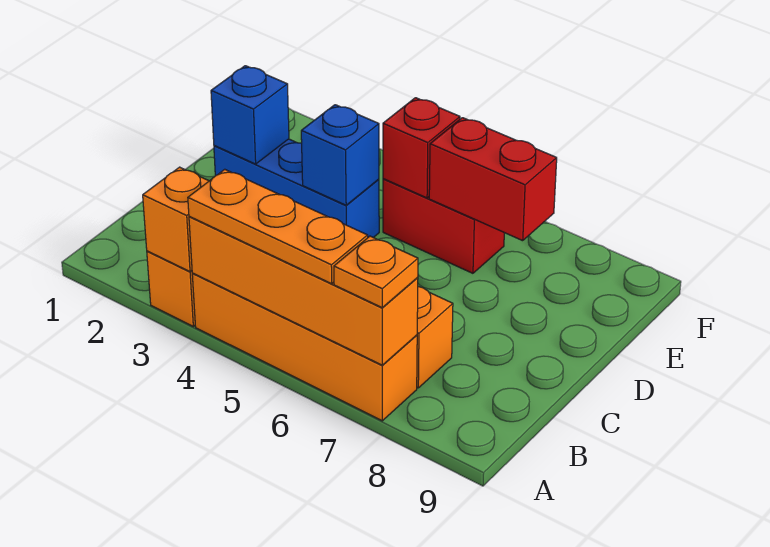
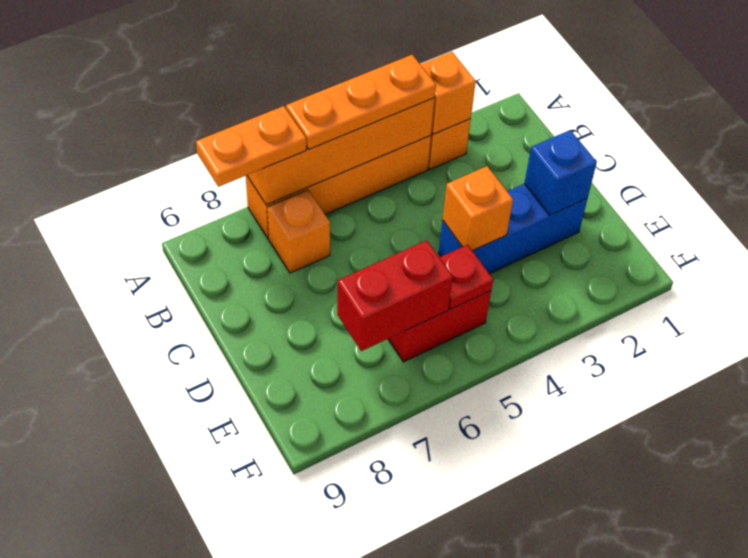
orange plate A7 level 3 -> orange plate A7:A8 level 3
blue brick D4 level 2 -> orange brick D4 level 2
red brick E5 level 2 -> red plate E5 level 2

